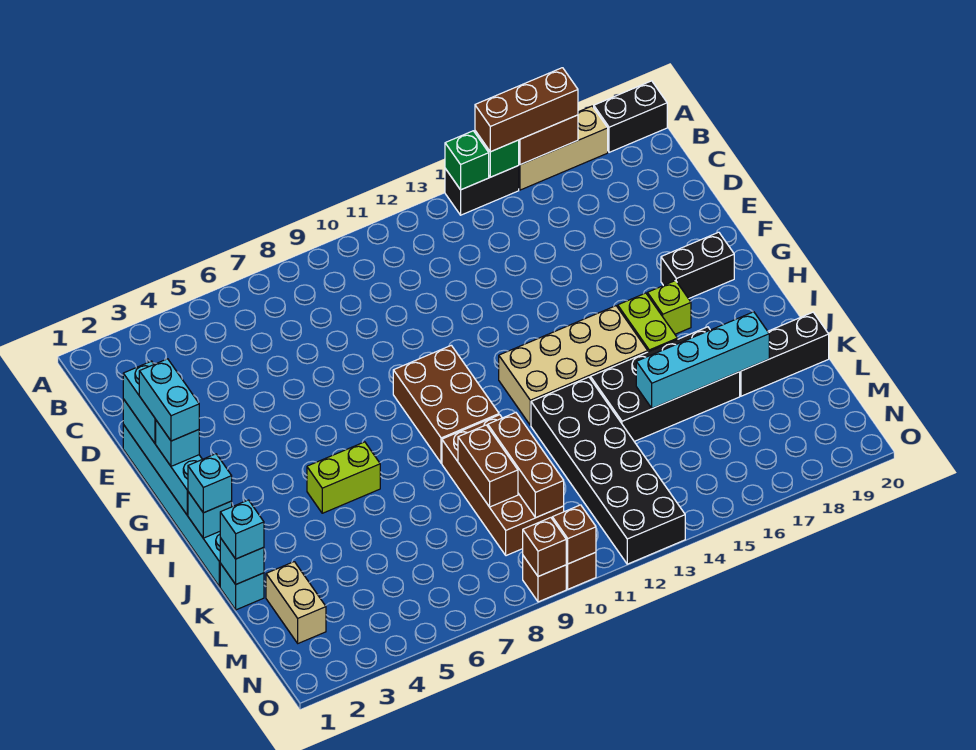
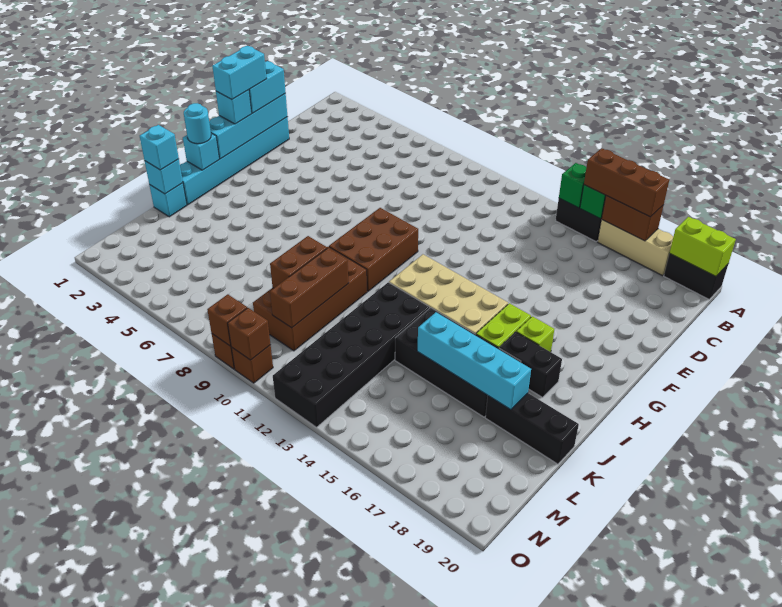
black brick G18:G19 level 1 -> black brick I17:I18 level 1
cyan brick I1 level 3 -> cyan round brick I1 level 3
lime brick I5:I6 level 1 -> lime brick A19:A20 level 2
tan brick L2:M2 level 1 -> none

